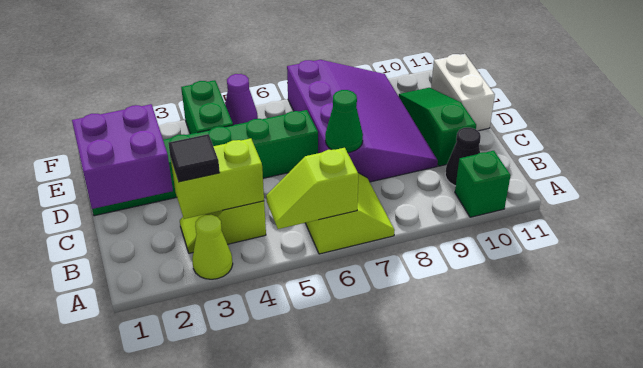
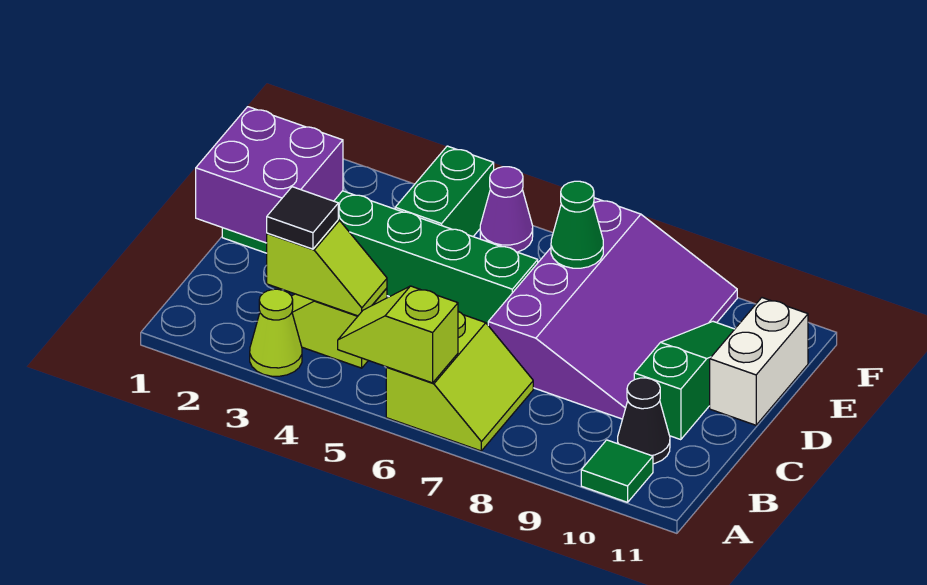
green brick A10 level 1 -> green tile A10 level 1
lime brick B3:B4 level 2 -> lime slope B3:B4 level 2 top 3
green cone C7 level 2 -> green cone E7 level 2

